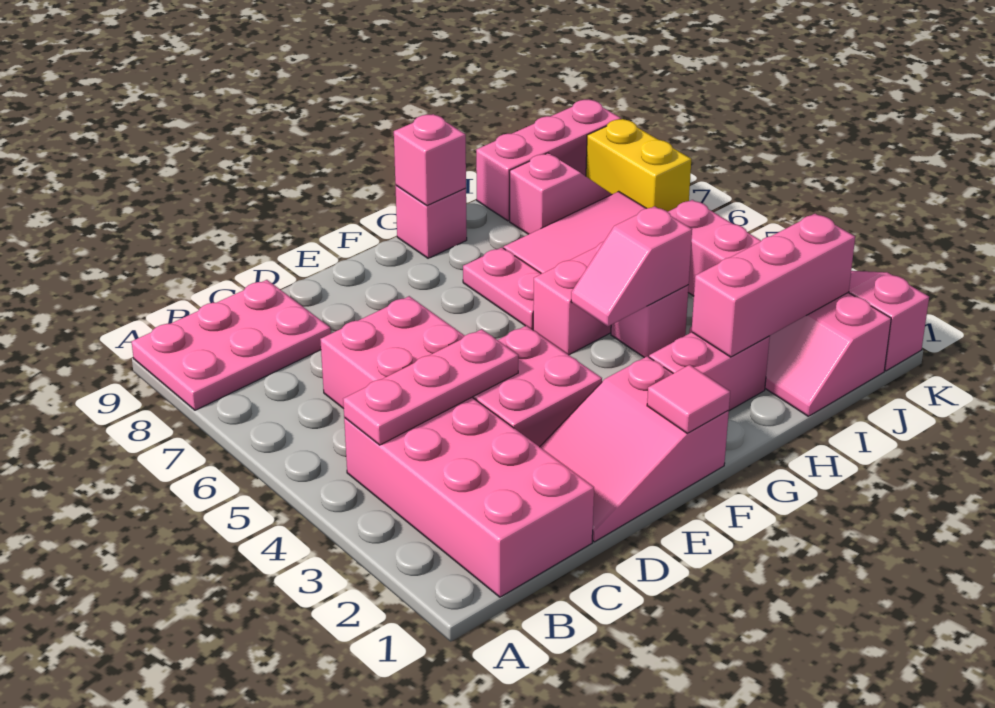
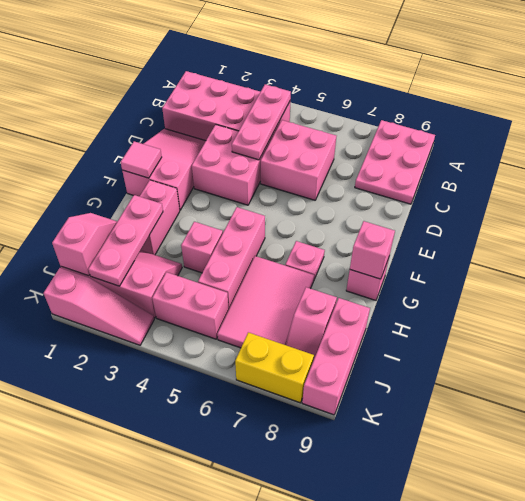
pink slope G4:H4 level 2 top H -> pink slope I1:J1 level 2 top J
pink plate G6:G7 level 1 -> pink plate G7 level 1
pink brick H2:J2 level 2 -> pink plate H2:J2 level 2

